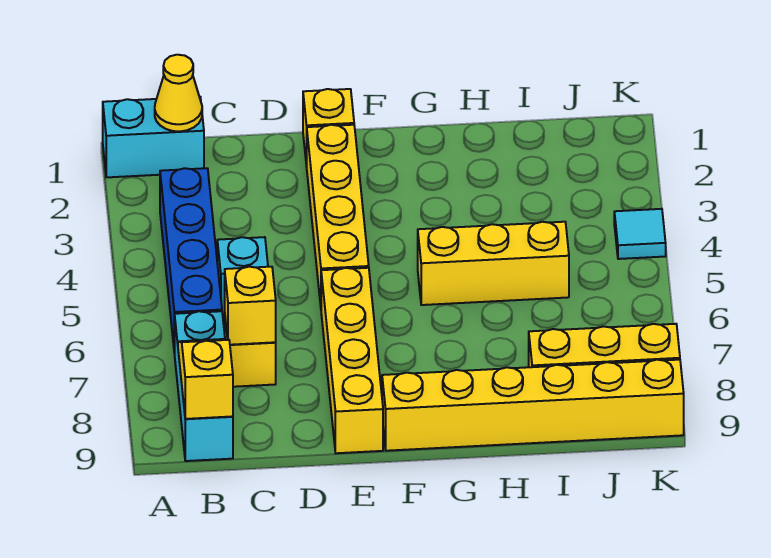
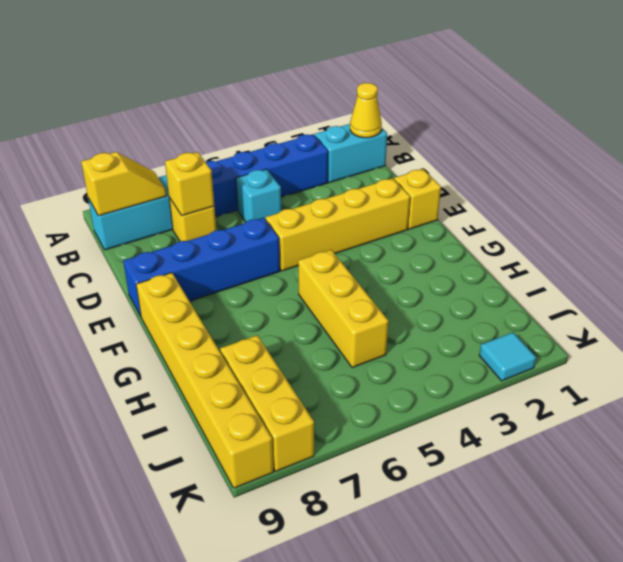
cyan brick A1:B1 level 1 -> cyan brick B1:B2 level 1
yellow brick E6:E9 level 1 -> blue brick E6:E9 level 1
cyan tile K4 level 1 -> cyan tile K2 level 1

